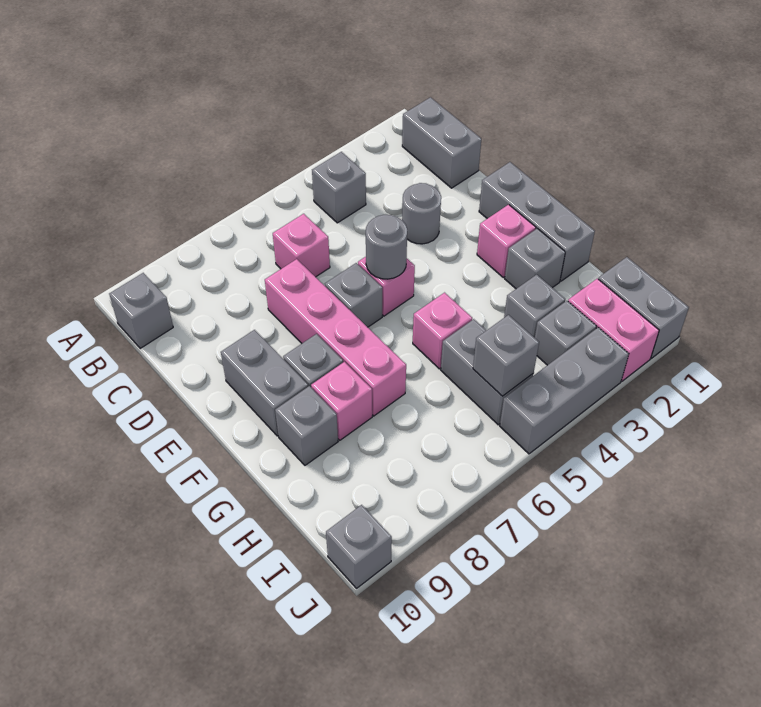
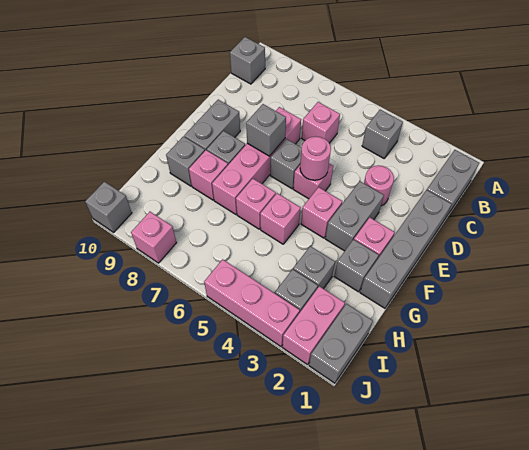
grey round brick D3 level 1 -> pink round brick D3 level 1
grey brick E1:G1 level 1 -> grey brick D1:G1 level 1
grey round brick E5 level 2 -> pink round brick E5 level 2
none -> pink brick F4 level 1
none -> pink brick G6 level 1
grey brick H5:I5 level 1 -> grey brick E3:F3 level 1
grey brick I5 level 2 -> grey brick E7 level 2
grey brick J3:J5 level 1 -> pink brick J3:J5 level 1
none -> pink brick J8 level 1

